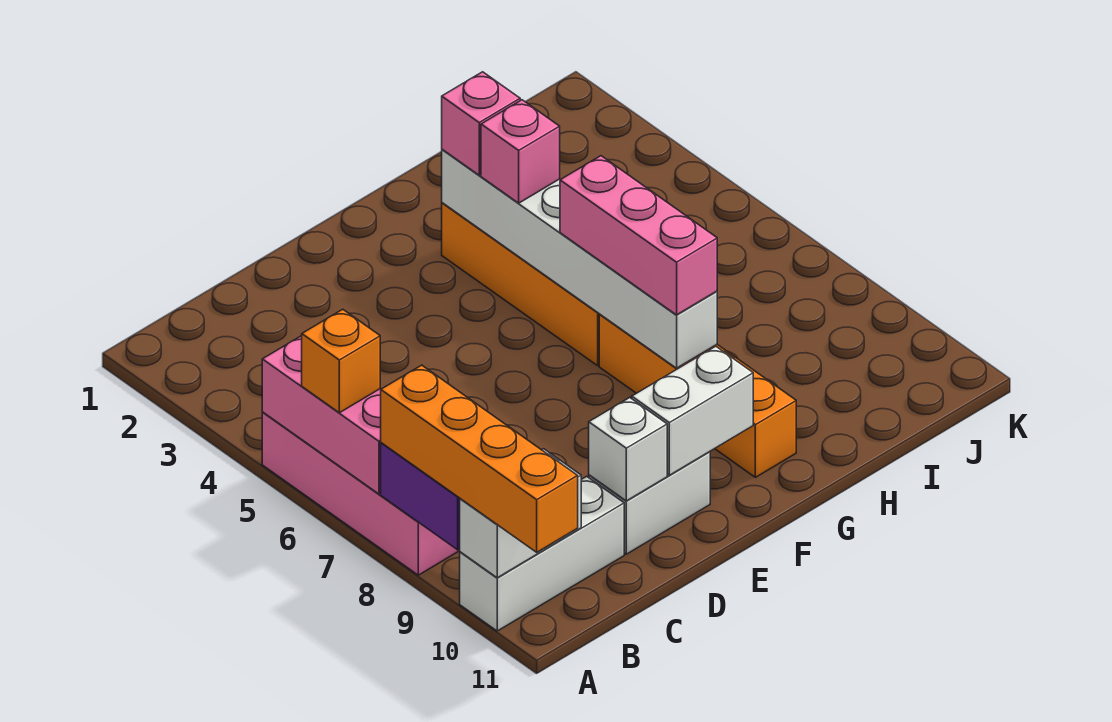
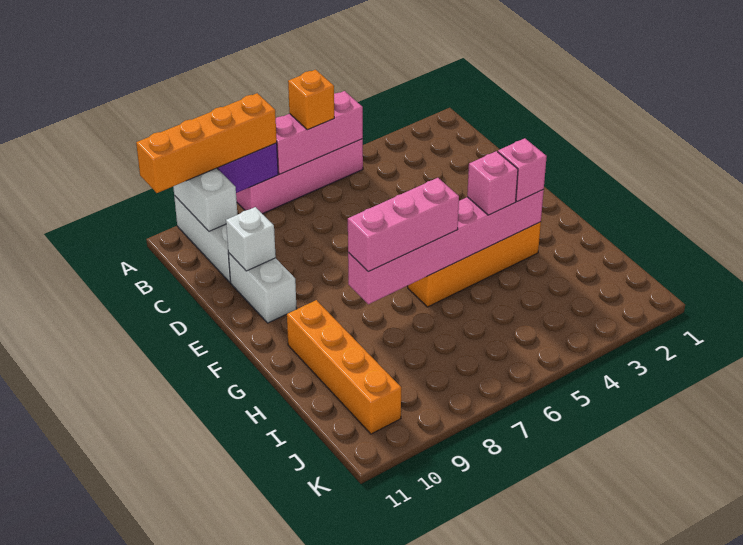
white brick E10:F10 level 2 -> none
white brick G3:G8 level 2 -> pink brick G3:G8 level 2
orange brick G7:G10 level 1 -> orange brick G10:J10 level 1

